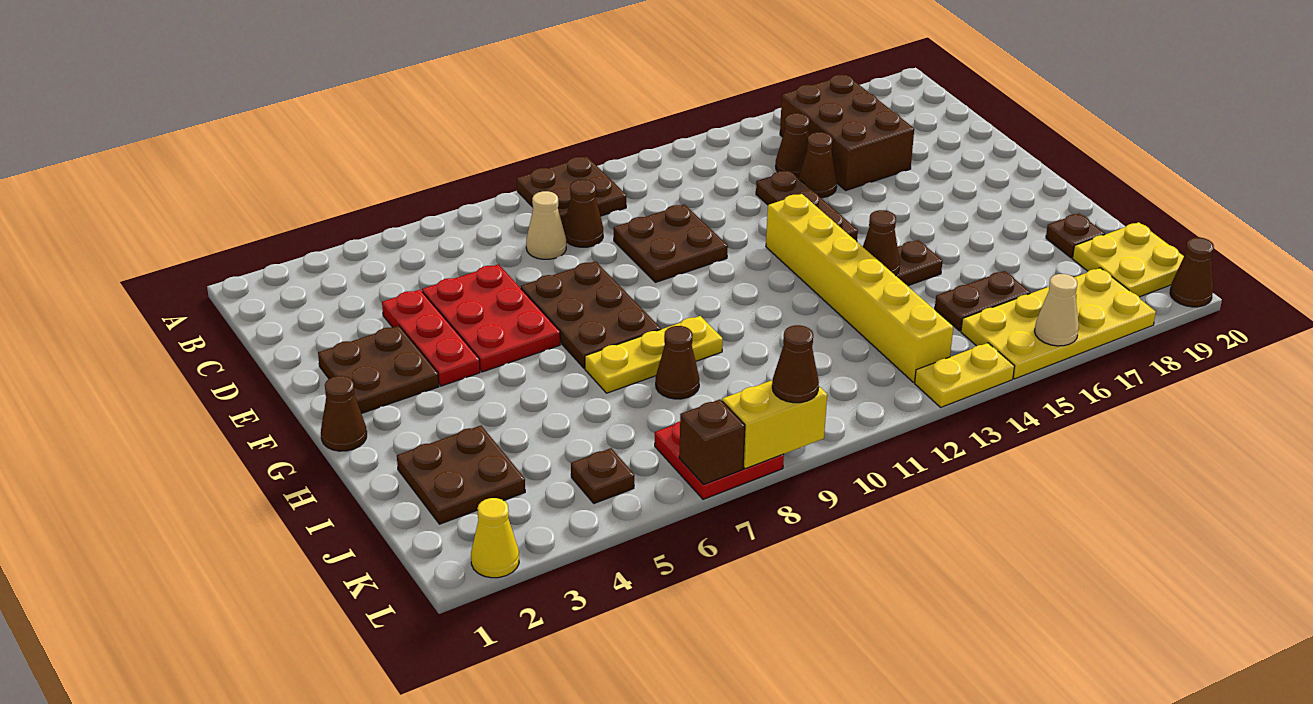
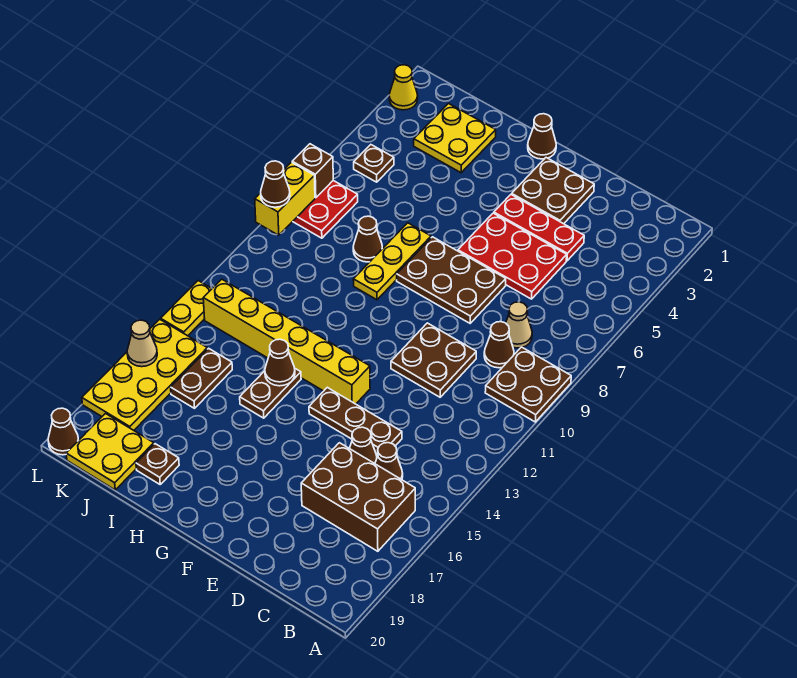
brown plate I2:J3 level 1 -> yellow plate I2:J3 level 1

